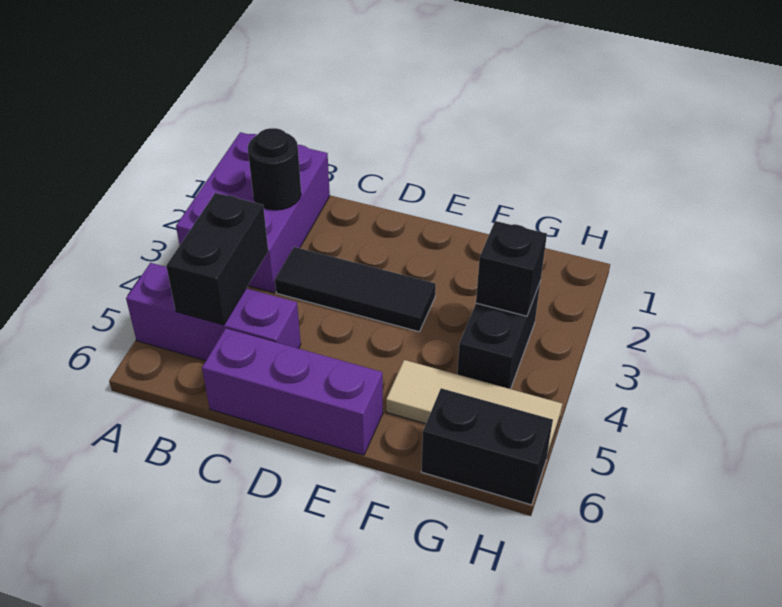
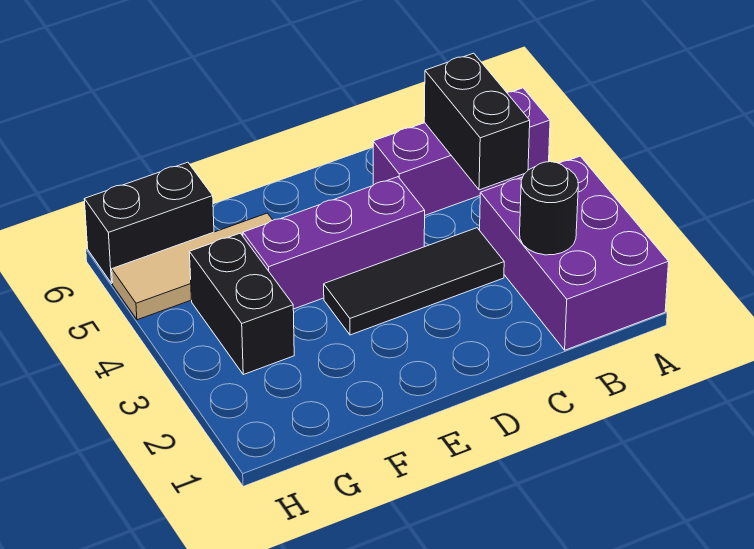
purple brick C6:E6 level 1 -> purple brick D4:F4 level 1
black brick G3 level 2 -> none

